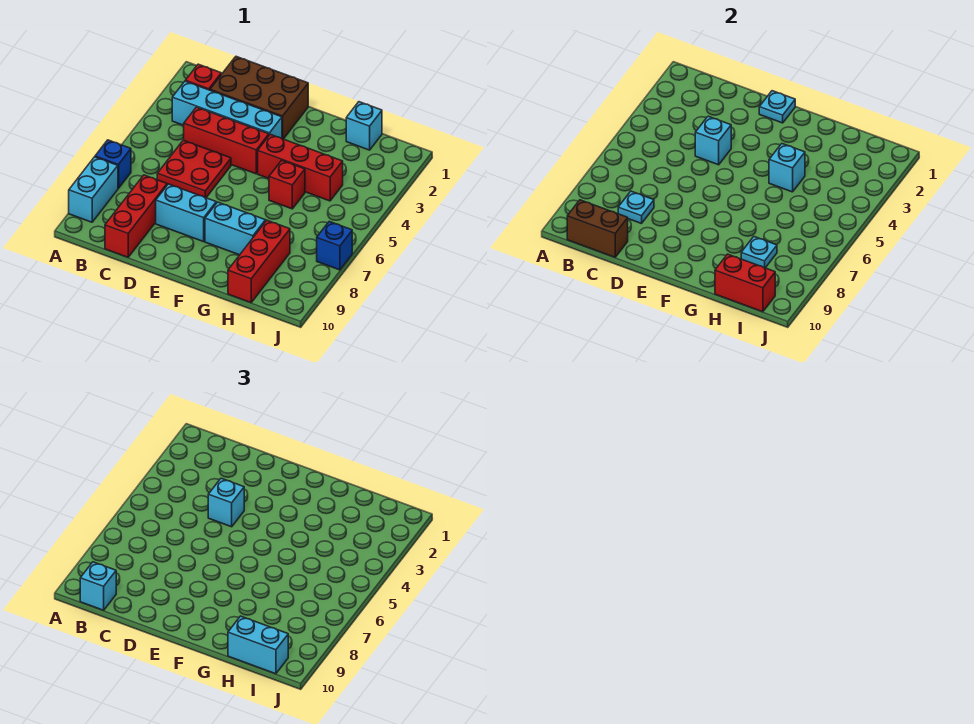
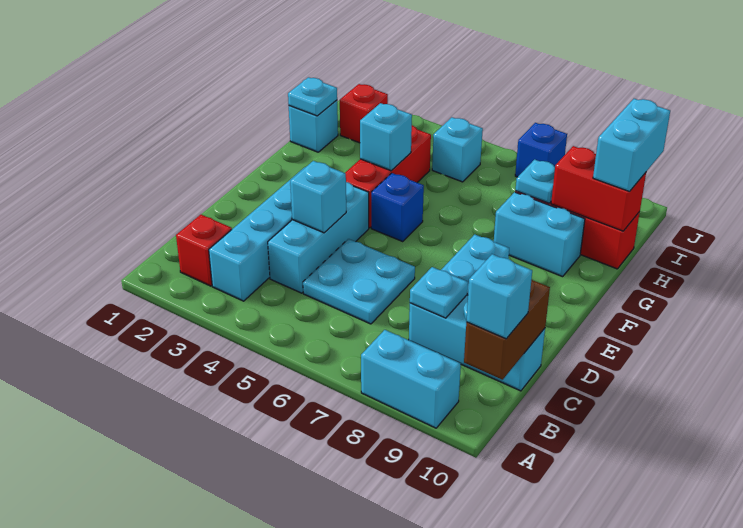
blue brick A7 level 1 -> blue brick F5 level 1
brown brick C1:E2 level 1 -> none
red brick C4:E4 level 1 -> cyan brick C4:E4 level 1
red plate C5:D6 level 1 -> cyan plate C5:D6 level 1
red brick C8:C10 level 1 -> cyan brick C8:C10 level 1
cyan brick D4 level 3 -> cyan brick I5 level 1
cyan plate E1 level 2 -> cyan plate H1 level 2
cyan brick F8:G8 level 1 -> cyan brick G8:G9 level 1
red brick G5 level 1 -> red brick I2 level 1
red brick H10:I10 level 2 -> red brick H9:H10 level 2

